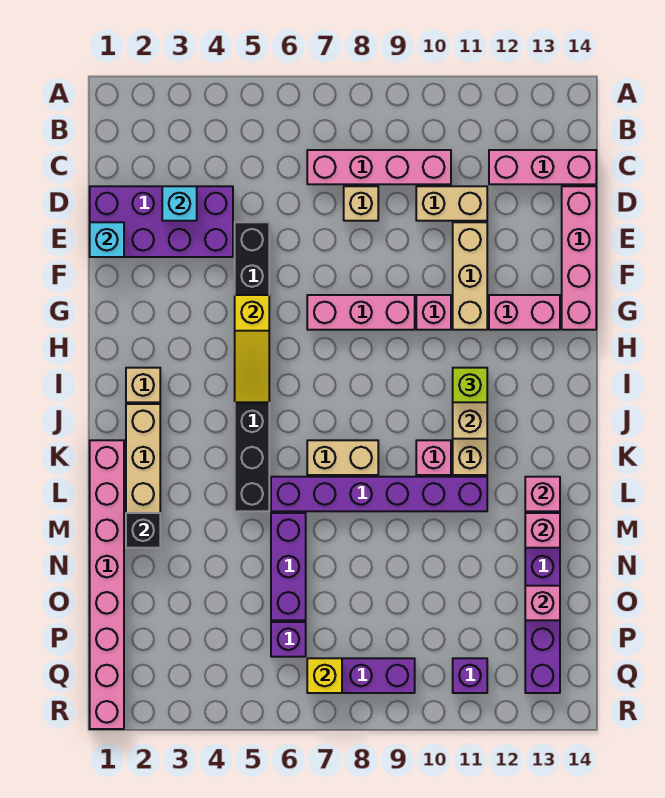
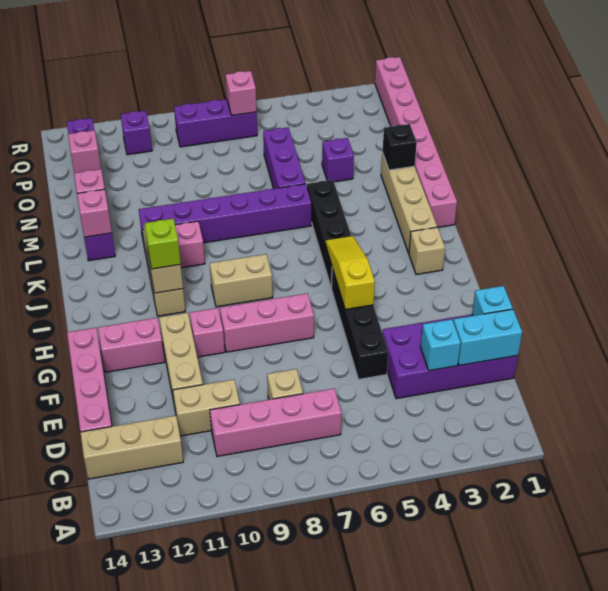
pink brick C12:C14 level 1 -> tan brick C12:C14 level 1
none -> cyan brick D1:D2 level 2
tan brick K7:K8 level 1 -> tan brick I8:I9 level 1
purple brick P6 level 1 -> purple brick N4 level 1
yellow brick Q7 level 2 -> pink brick Q7 level 2

